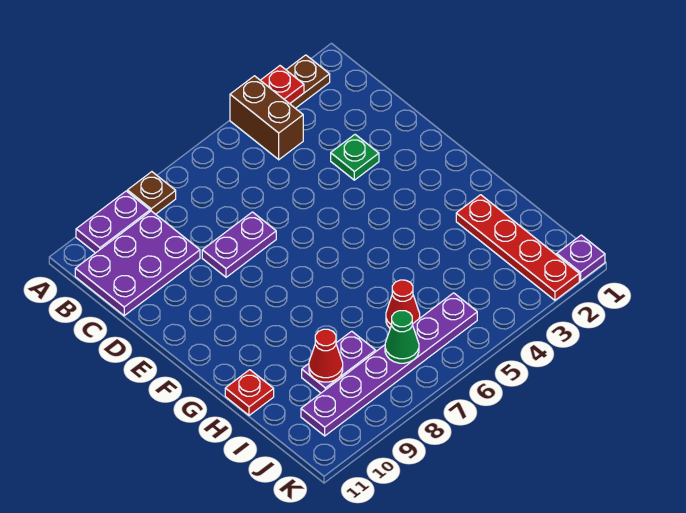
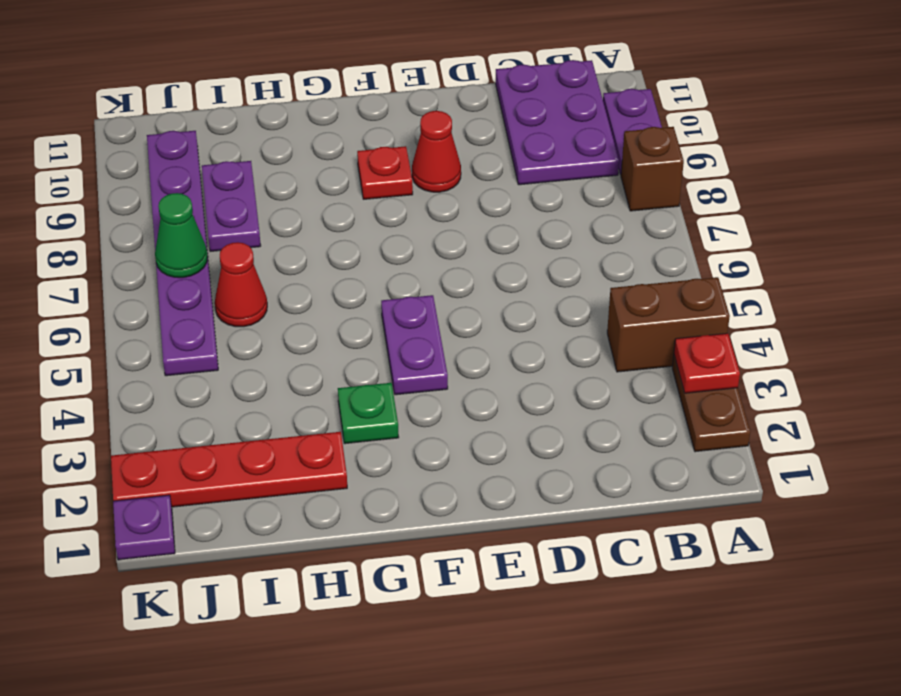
brown plate A8 level 1 -> brown brick A8 level 1
green plate D3 level 1 -> green plate G3 level 1
purple plate D7:D8 level 1 -> purple plate F4:F5 level 1
red plate H11 level 1 -> red plate F9 level 1
red cone I9 level 2 -> red cone E9 level 1

